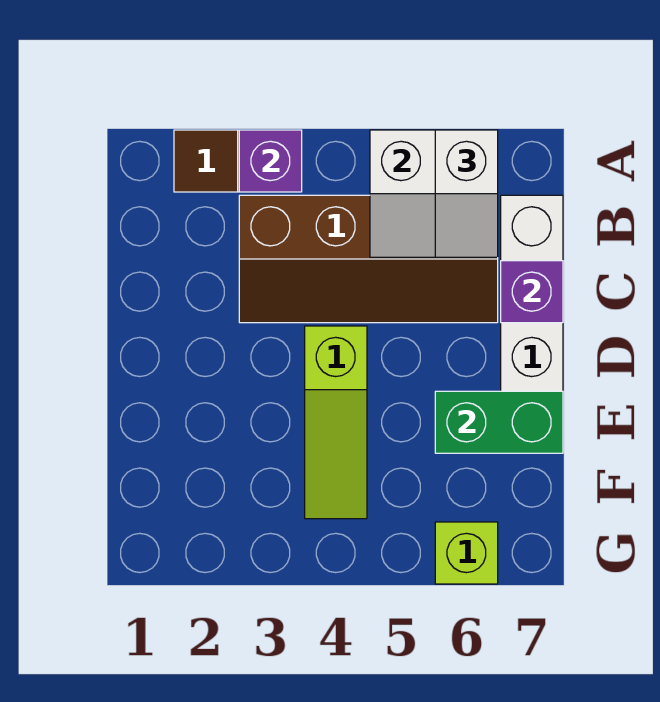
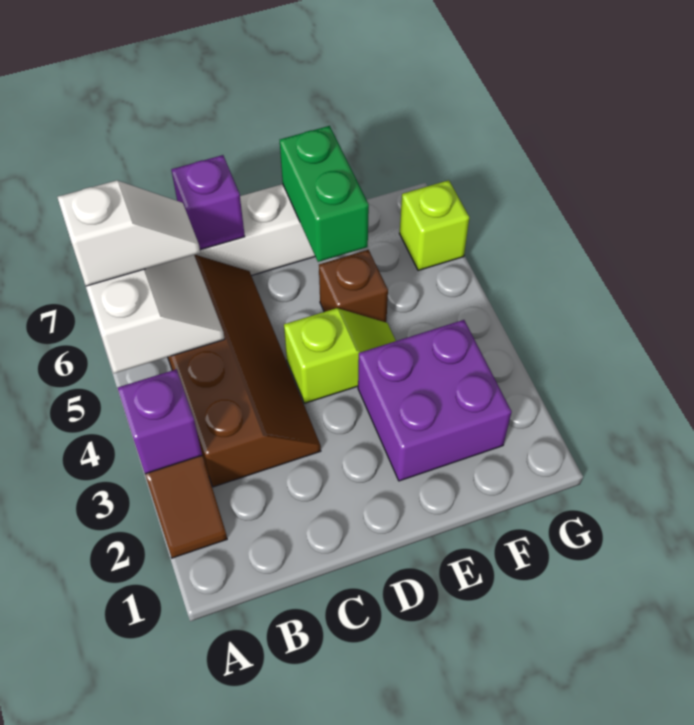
lime slope D4:F4 level 1 top D -> lime slope D4:E4 level 1 top D
none -> purple brick E2:F3 level 1
none -> brown brick E5 level 1

